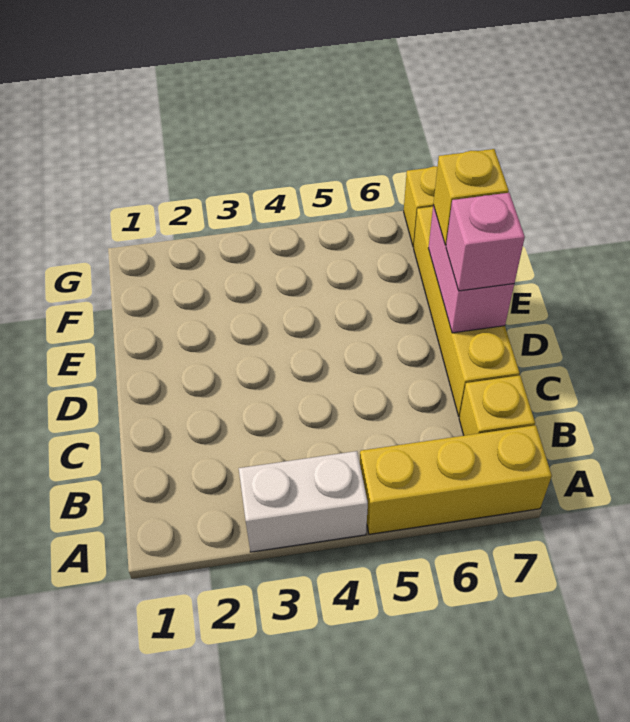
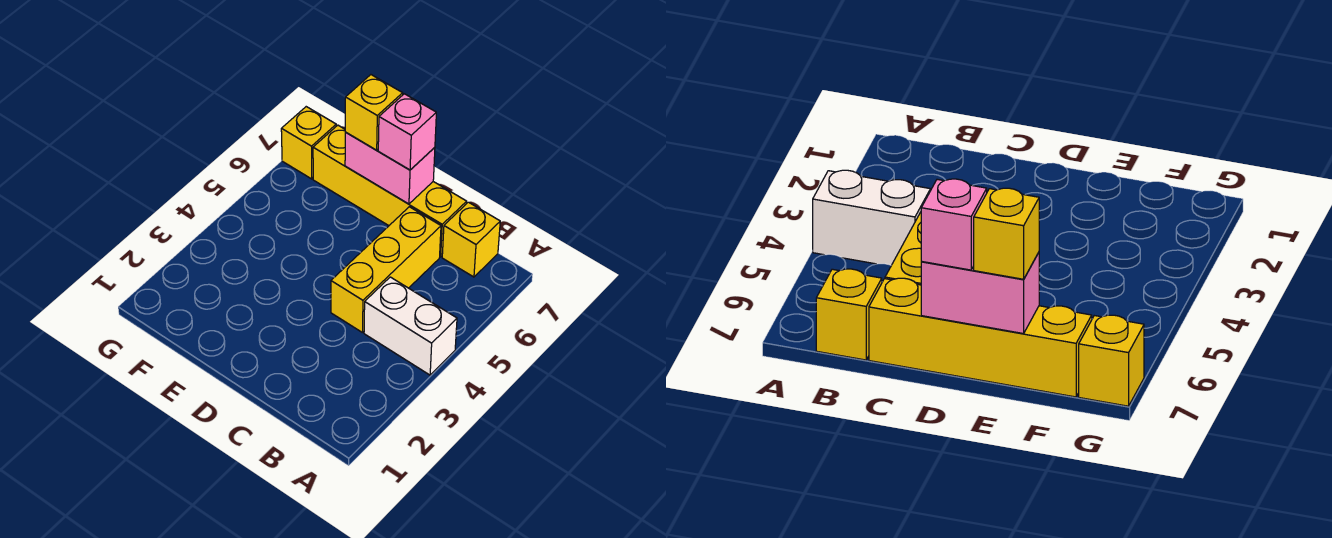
white brick A3:A4 level 1 -> white brick A4:B4 level 1
yellow brick A5:A7 level 1 -> yellow brick C4:C6 level 1

